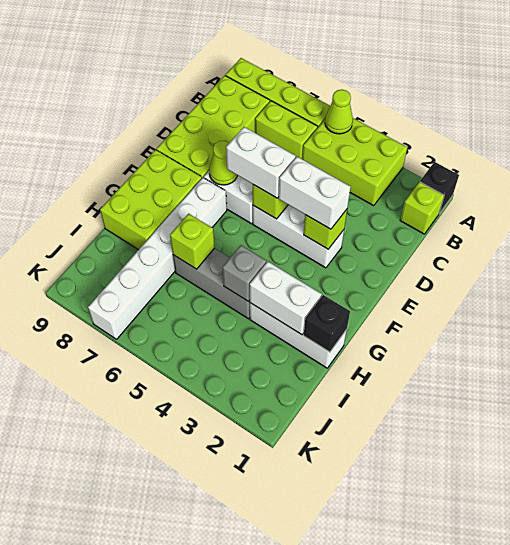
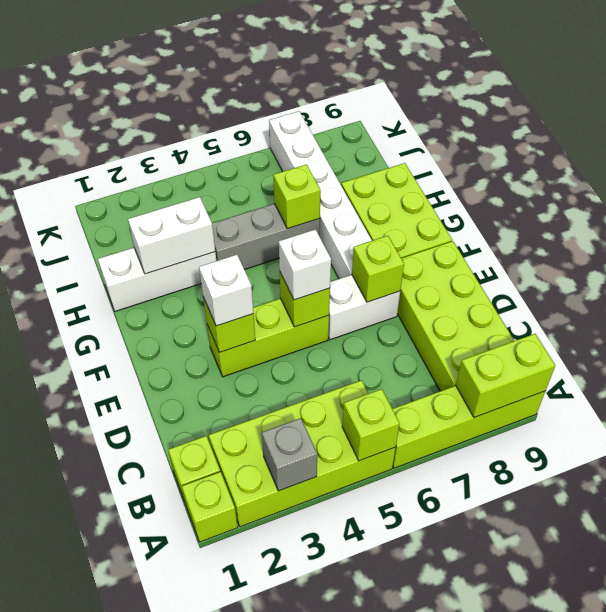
black brick A1 level 1 -> lime brick A1 level 1
lime brick A3:B5 level 1 -> lime brick A2:B5 level 1
lime cone A5 level 2 -> lime brick A5 level 2
lime brick B6:B7 level 1 -> lime brick A8:A9 level 2
white brick E3:E5 level 1 -> lime brick E3:E5 level 1
white brick E3:E4 level 3 -> white brick E3 level 3
white brick E5:E6 level 3 -> white brick E5 level 3
lime cone E7 level 2 -> lime brick E7 level 2
black brick H1 level 2 -> none
grey brick H4 level 2 -> grey brick A3 level 2

